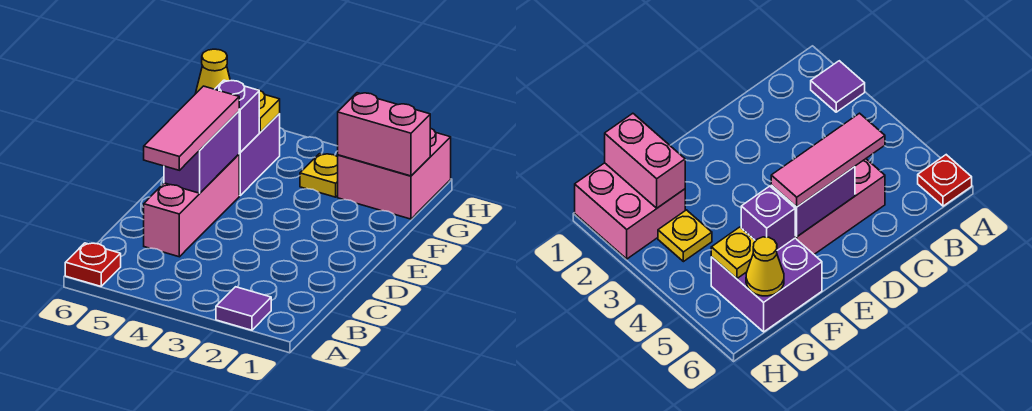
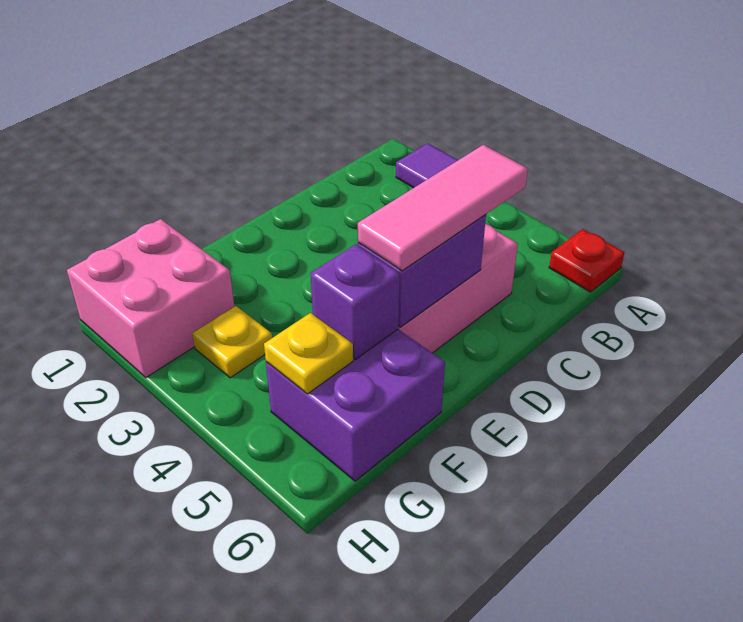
pink brick G1:G2 level 2 -> none
yellow cone G6 level 2 -> none

